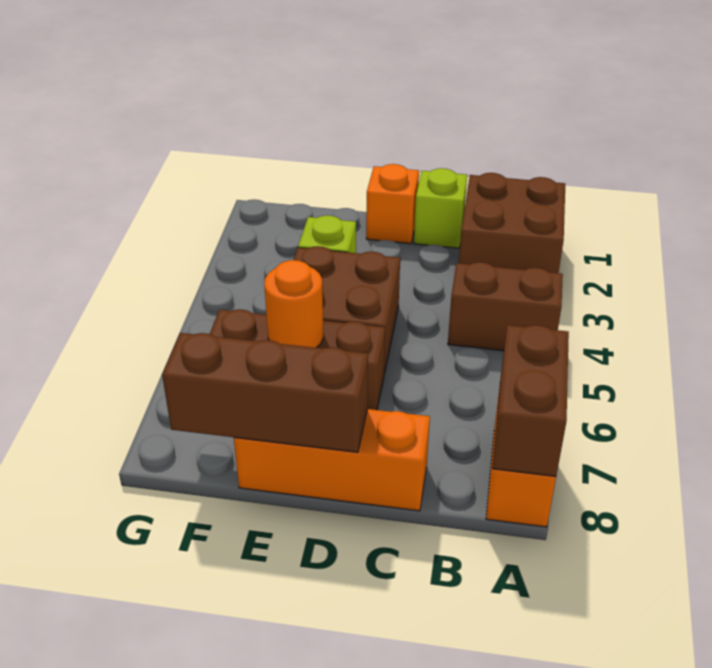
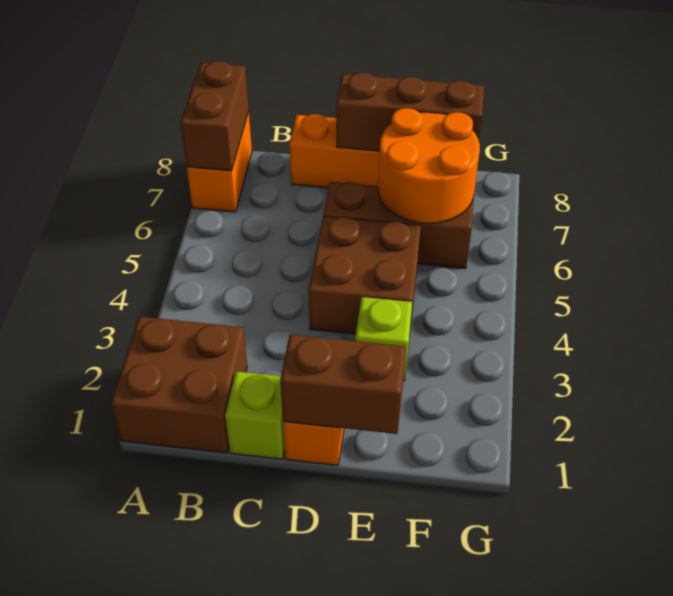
brown brick A4:B4 level 1 -> brown brick D1:E1 level 2
orange round brick E6 level 2 -> orange round brick E6:F7 level 2

